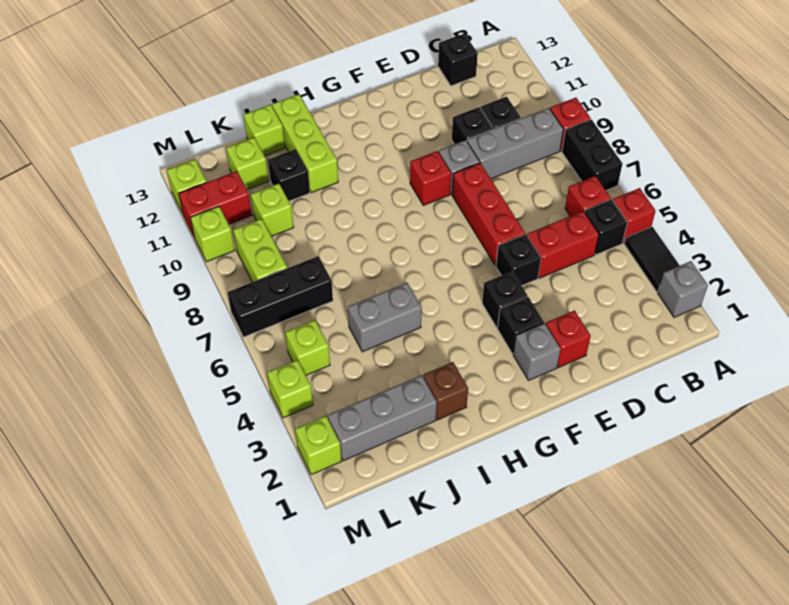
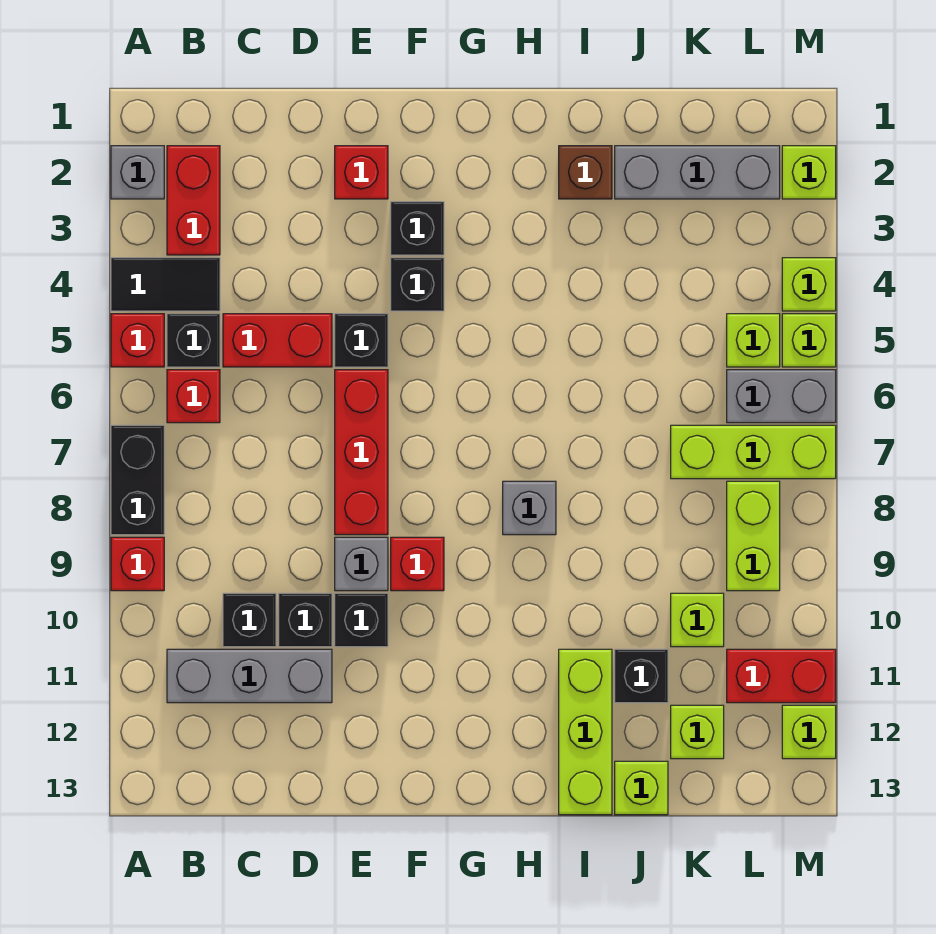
black tile A3:A4 level 1 -> black tile A4:B4 level 1
none -> red brick B2:B3 level 1
grey brick B9:D9 level 1 -> grey brick B11:D11 level 1
black brick C13 level 1 -> black brick E10 level 1
grey brick F2 level 1 -> grey brick H8 level 1
grey brick I5:J5 level 1 -> grey brick L6:M6 level 1
black brick K7:M7 level 1 -> lime brick K7:M7 level 1
lime brick M10 level 1 -> lime brick M5 level 1

